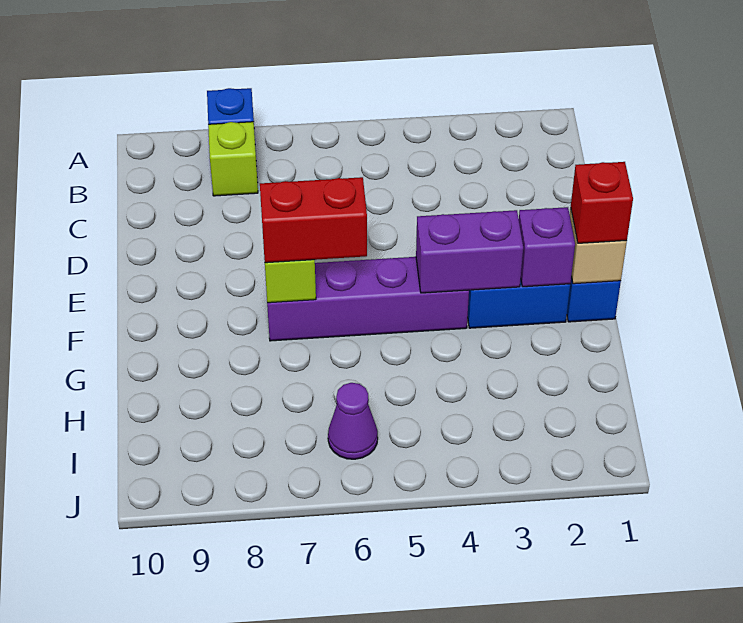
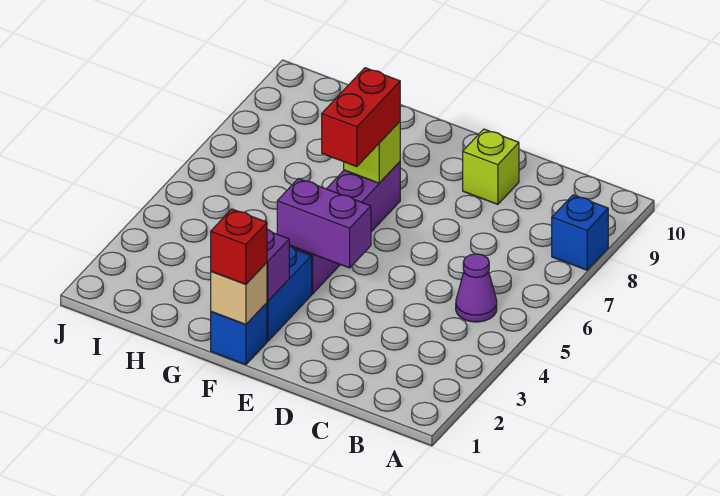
lime brick B8 level 1 -> lime brick D9 level 1
purple brick F3:F4 level 2 -> purple brick E4:F4 level 2
purple cone I6 level 1 -> purple cone B5 level 1

